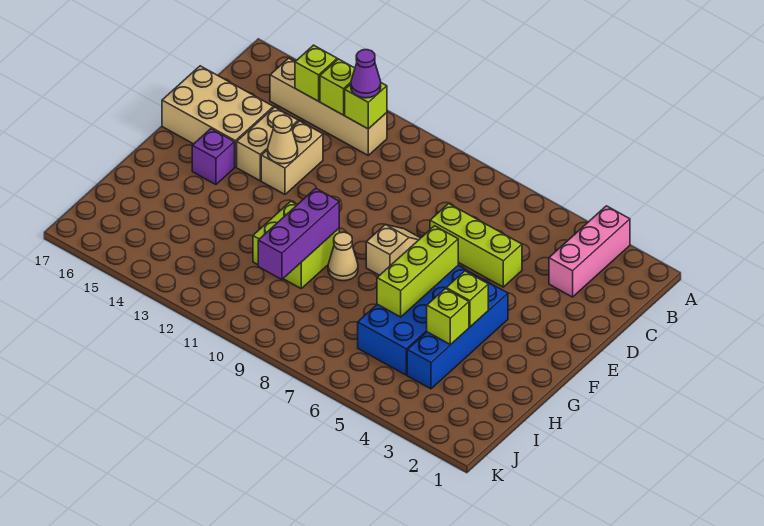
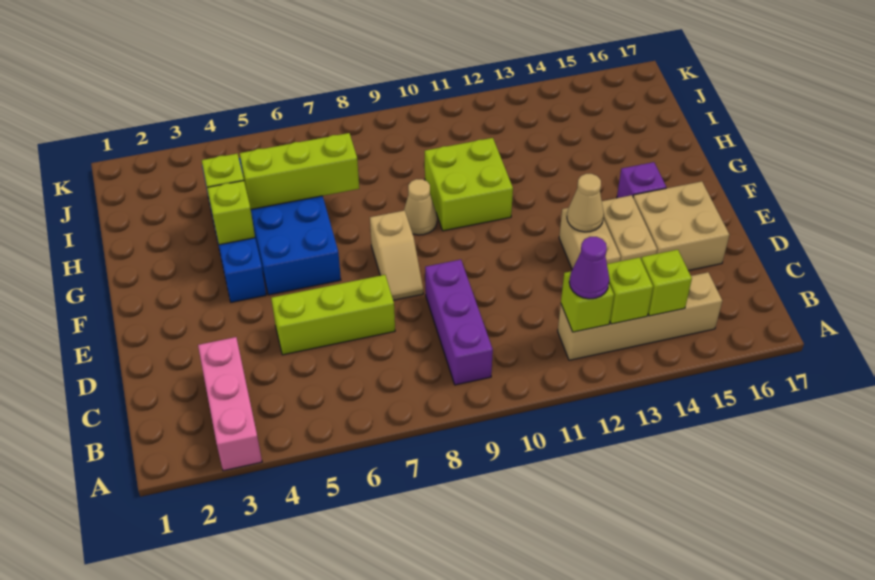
tan brick D15:E17 level 1 -> tan brick D15:E16 level 1
lime brick F6:H6 level 2 -> lime brick H5:H7 level 2
purple brick G10:I10 level 2 -> purple brick B9:D9 level 1

